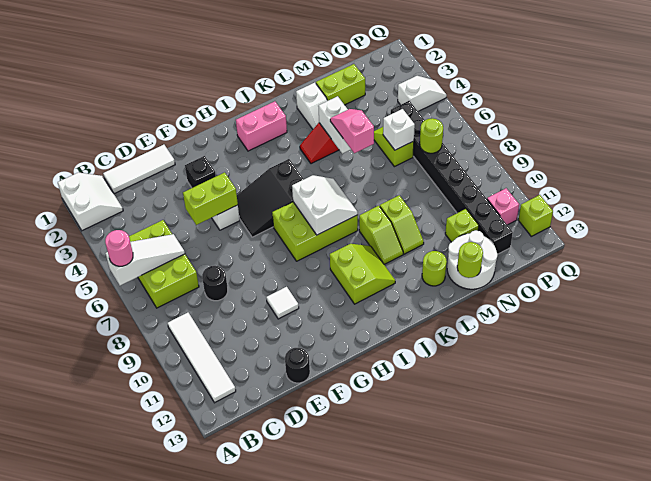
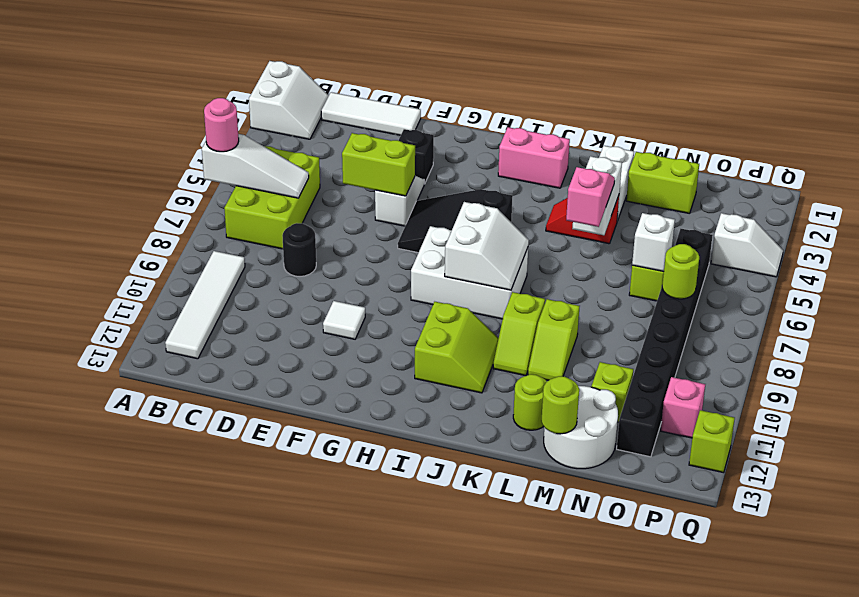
black round brick E13 level 1 -> none
lime brick H7:J8 level 1 -> white brick H7:J8 level 1

